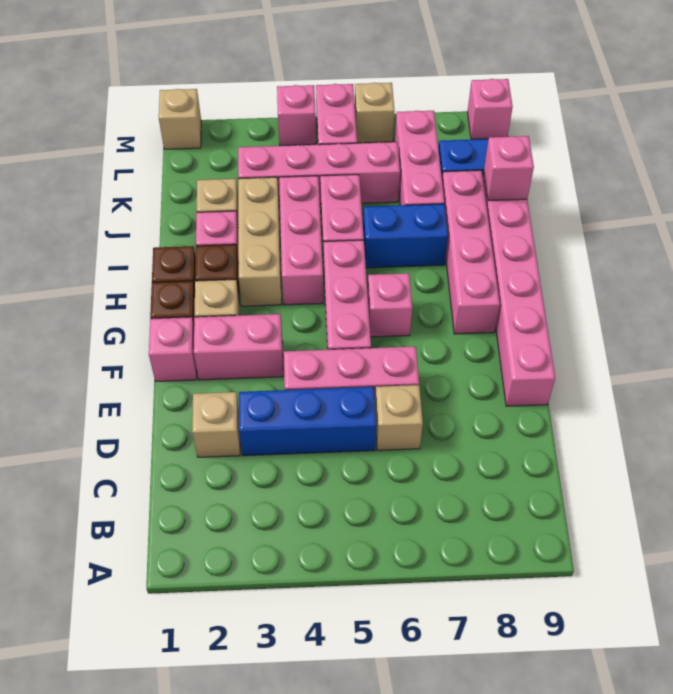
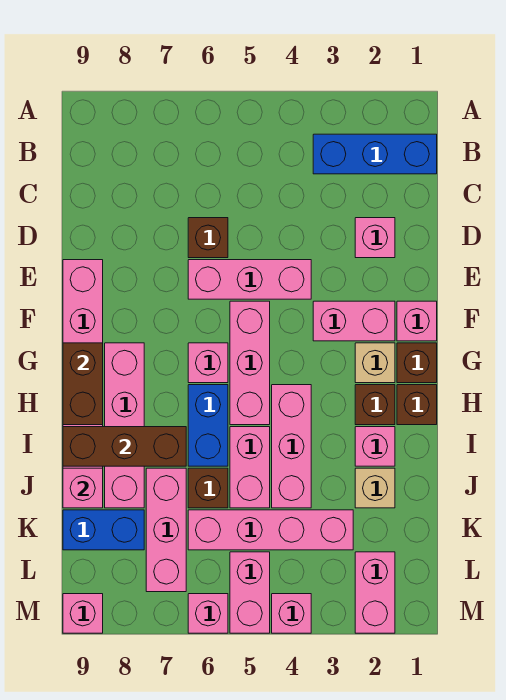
tan brick D2 level 1 -> pink brick D2 level 1
blue brick D3:D5 level 1 -> blue brick B1:B3 level 1
tan brick D6 level 1 -> brown brick D6 level 1
none -> brown brick G9:H9 level 2
tan brick H3:J3 level 1 -> none
blue brick I6:I7 level 1 -> blue brick H6:I6 level 1
none -> brown brick I7:I9 level 2
none -> brown brick J6 level 1
none -> pink brick L2:M2 level 1
tan brick M1 level 1 -> none
tan brick M6 level 1 -> pink brick M6 level 1

